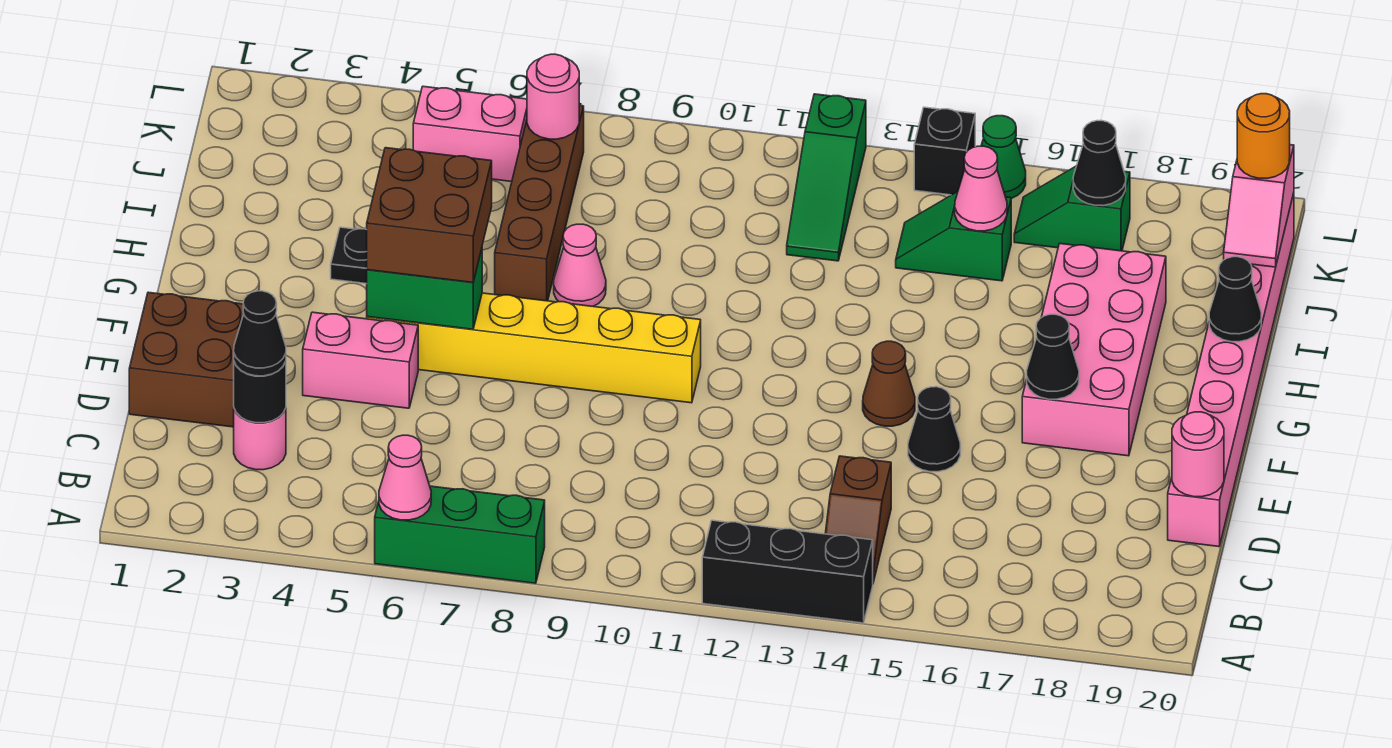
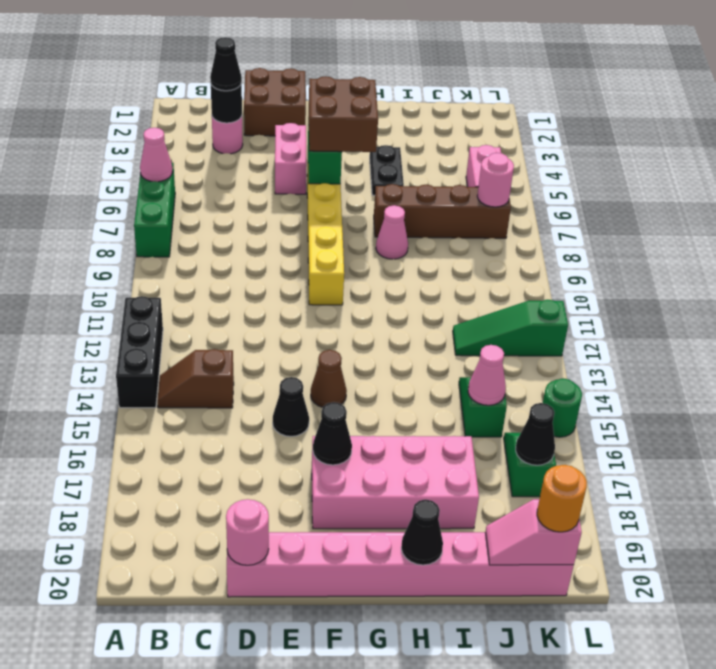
black brick L14 level 1 -> none
green cone L15 level 1 -> green round brick L15 level 1

